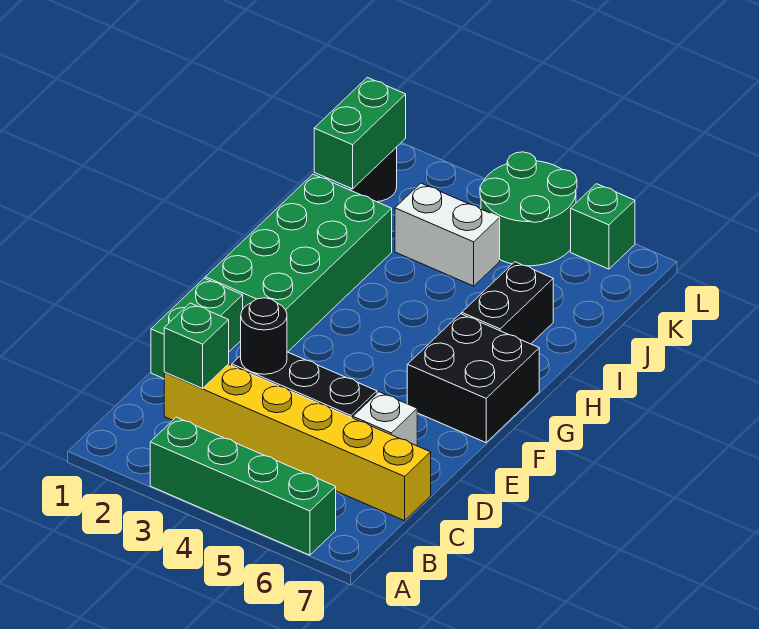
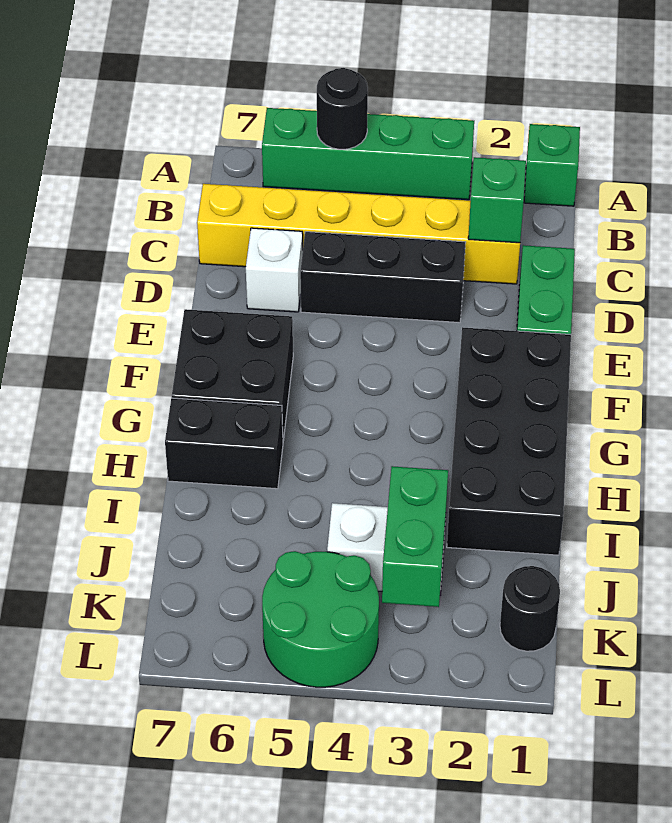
black round brick D3 level 2 -> black round brick A5 level 2
green brick F1:I2 level 1 -> black brick F1:I2 level 1
black brick H6:I6 level 1 -> black brick H6:H7 level 1
green brick J1:K1 level 2 -> green brick J3:K3 level 2
green brick L6 level 1 -> green brick A1 level 1

